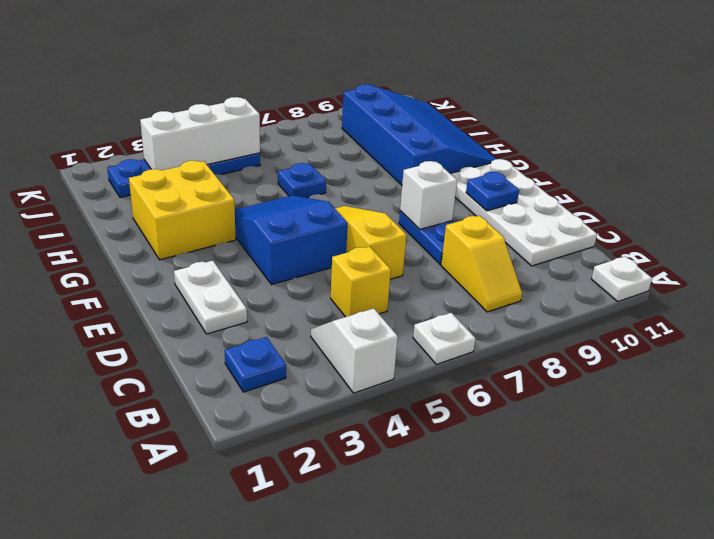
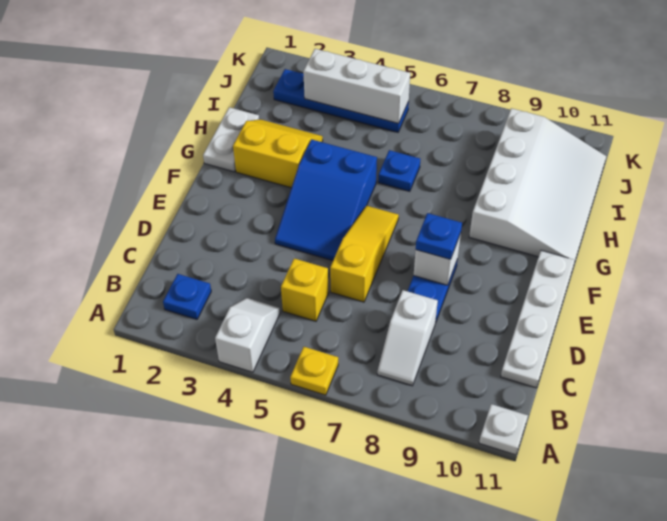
white plate A6 level 1 -> yellow plate A6 level 1
yellow slope B8:C8 level 1 top C -> white slope B8:C8 level 1 top C
white plate C10:F11 level 1 -> white plate C11:F11 level 1
white plate D2:E2 level 1 -> white plate G1:H1 level 1
blue slope E4:G5 level 1 top E -> blue slope E4:G5 level 1 top G
blue plate E10 level 2 -> blue plate E8 level 3
yellow brick G2:H3 level 1 -> yellow slope G2:H3 level 1 top G
blue slope G9:J11 level 1 top 9 -> white slope G9:J11 level 1 top 9

